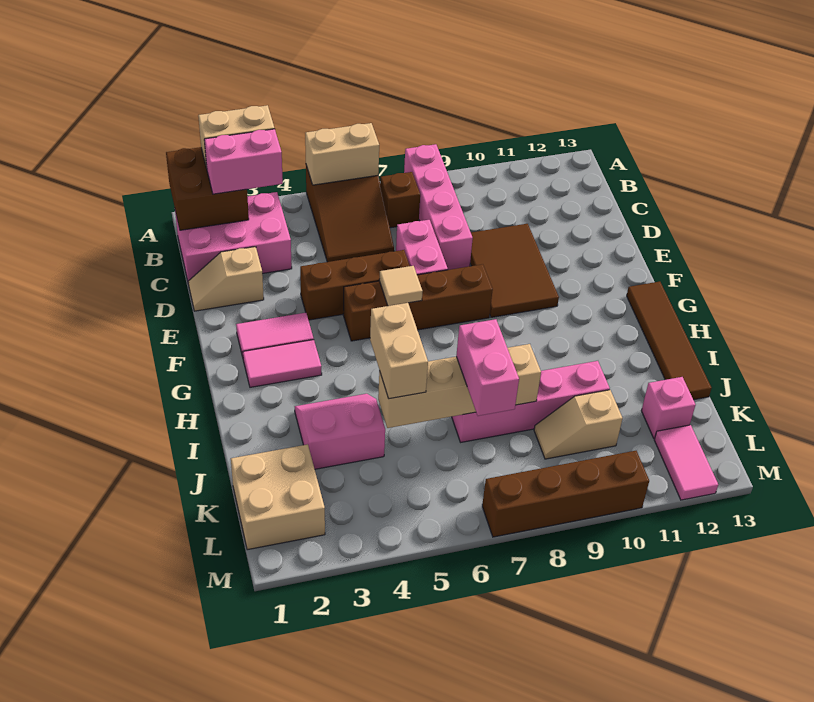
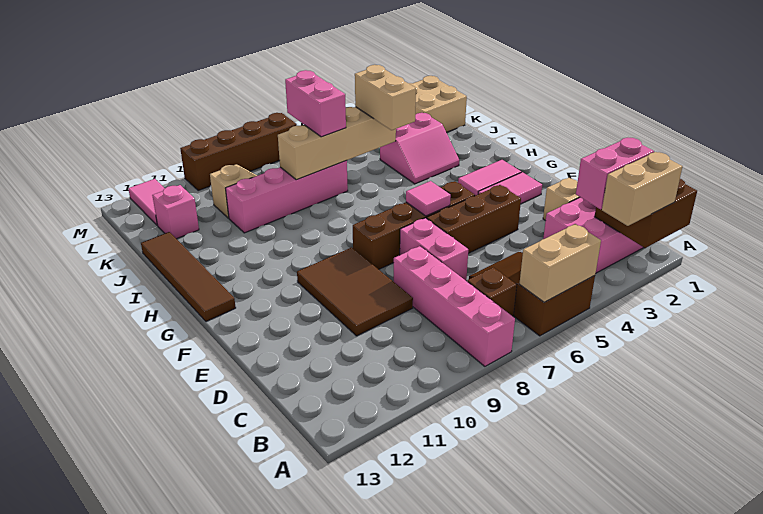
tan tile F6 level 2 -> pink tile F6 level 2

